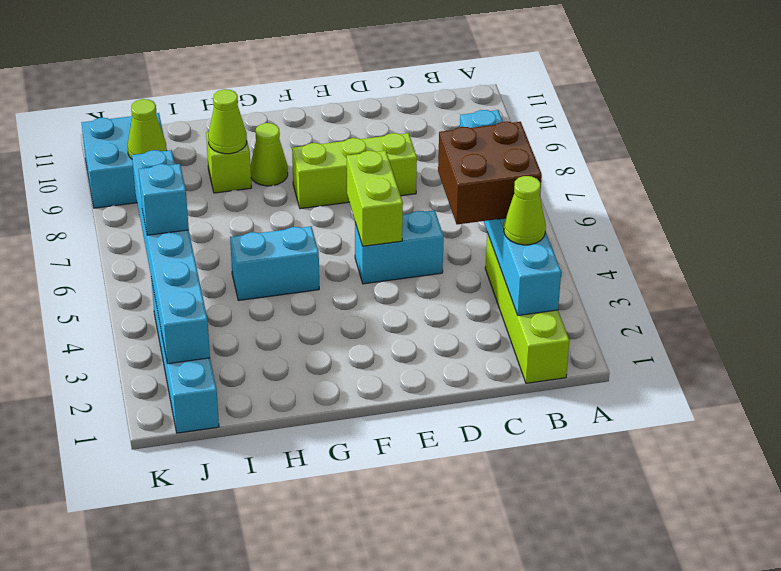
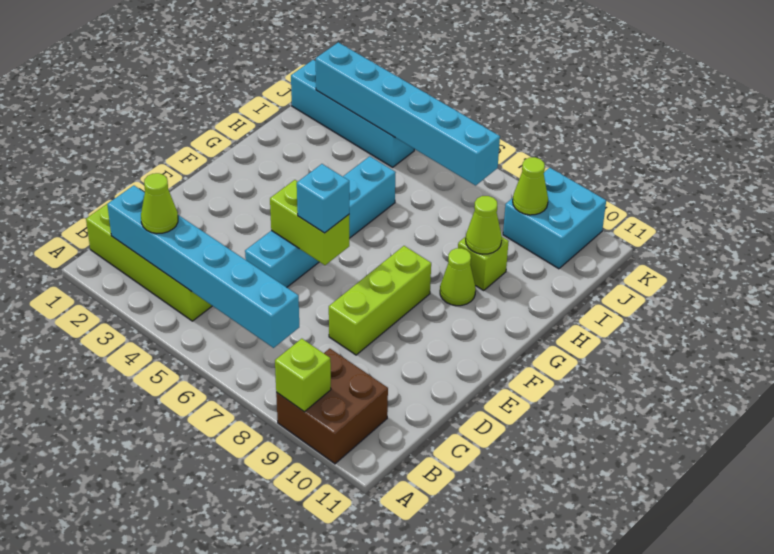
none -> lime brick A9 level 2
brown brick B4:C5 level 3 -> brown brick A9:B10 level 1
cyan brick J5 level 3 -> cyan brick E6 level 3

